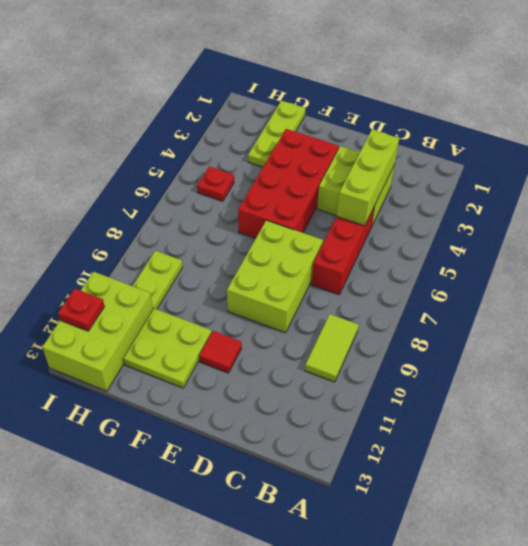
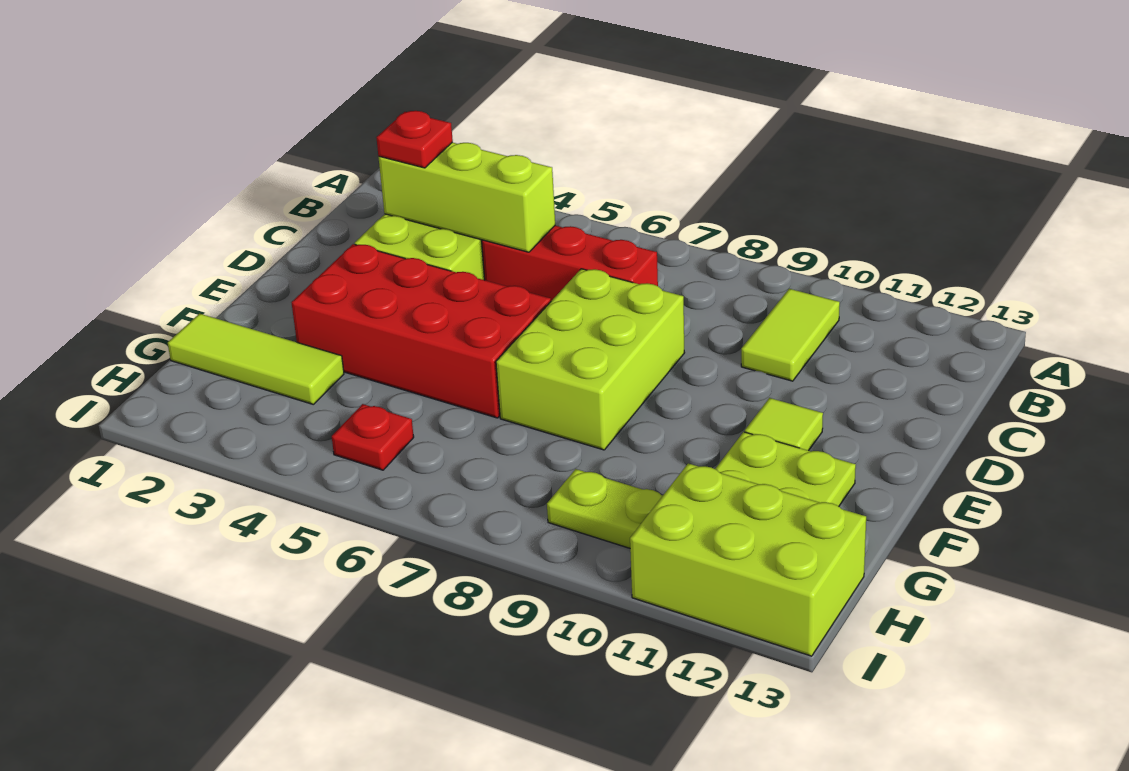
lime tile B9:B10 level 1 -> lime tile B10:C10 level 1
lime brick D7:E9 level 1 -> lime brick D7:F8 level 1
red tile E11 level 1 -> lime tile E11 level 1
lime plate G1:G3 level 1 -> lime tile G1:G3 level 1
red plate I12 level 2 -> red plate C3 level 3

